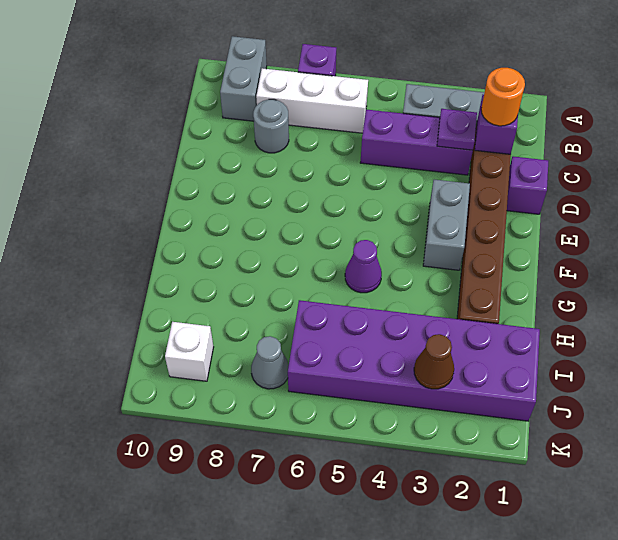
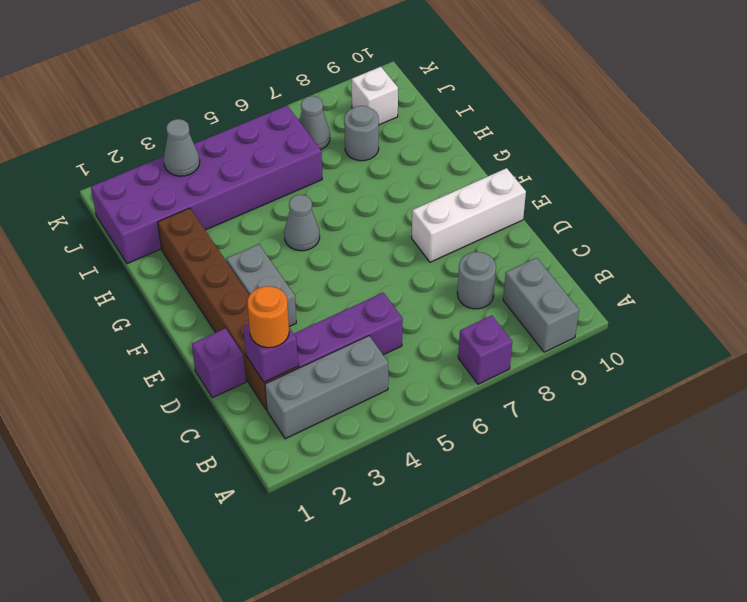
white brick B6:B8 level 1 -> white brick E8:E10 level 1
purple plate C3 level 2 -> none
purple cone G5 level 1 -> grey cone G5 level 1
none -> grey round brick I8 level 1
brown cone J3 level 2 -> grey cone J3 level 2

